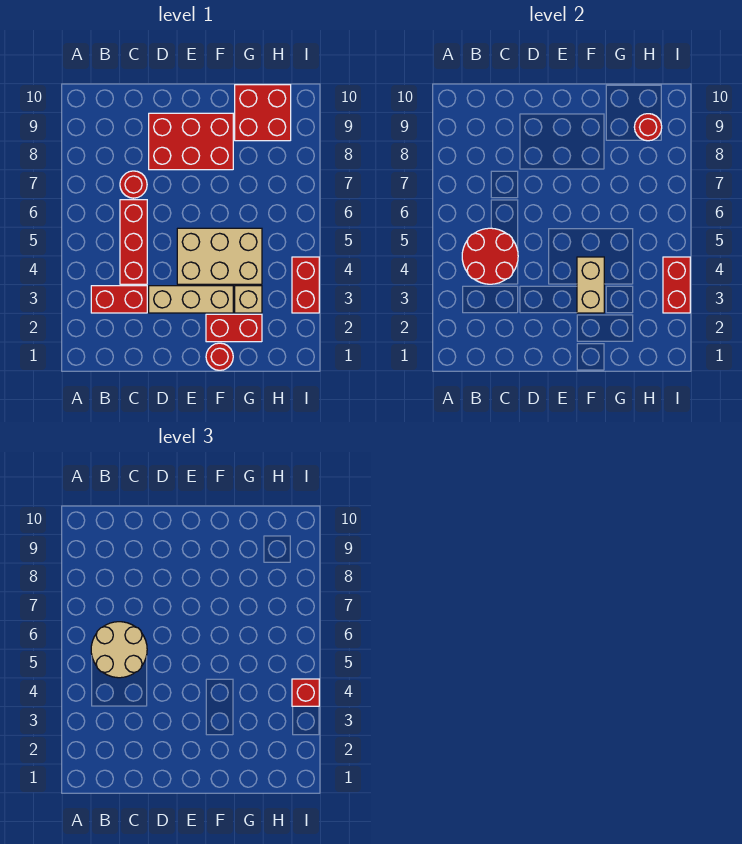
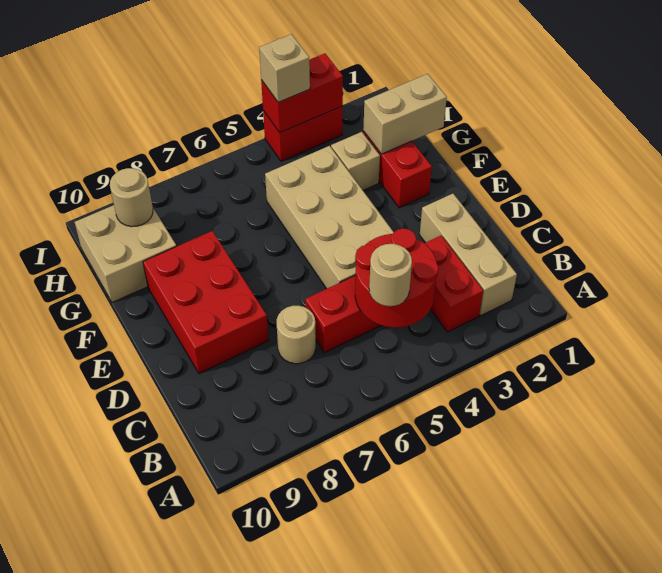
tan round brick B5:C6 level 3 -> tan round brick B5 level 3
red round brick C7 level 1 -> tan round brick C7 level 1
tan brick D3:F3 level 1 -> tan brick B2:D2 level 1
tan brick E4:G5 level 1 -> tan brick D4:G5 level 1
red round brick F1 level 1 -> none
tan brick F3:F4 level 2 -> tan brick G1:G2 level 2
red brick G9:H10 level 1 -> tan brick G9:H10 level 1
red round brick H9 level 2 -> tan round brick H9 level 2
red brick I4 level 3 -> tan brick I4 level 3

